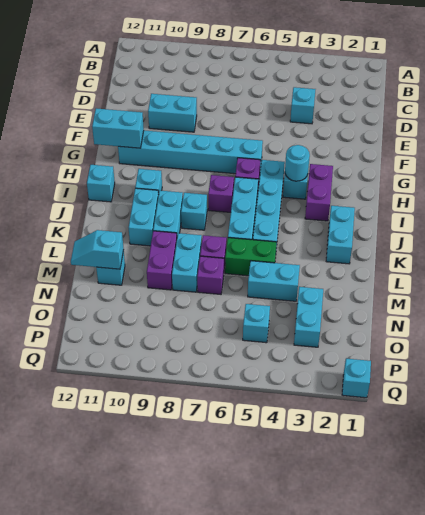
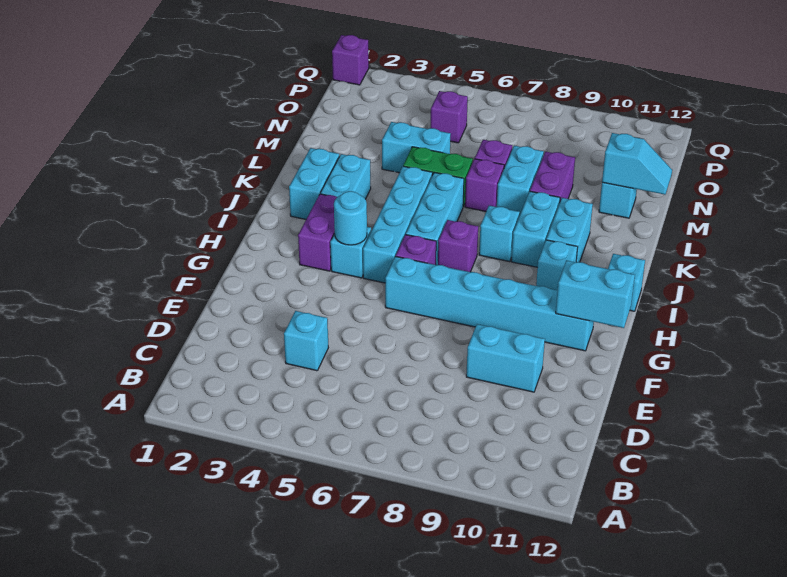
cyan brick N3:O3 level 1 -> cyan brick J3:K3 level 1
cyan brick O5 level 1 -> purple brick O5 level 1
cyan brick Q1 level 1 -> purple brick Q1 level 1

